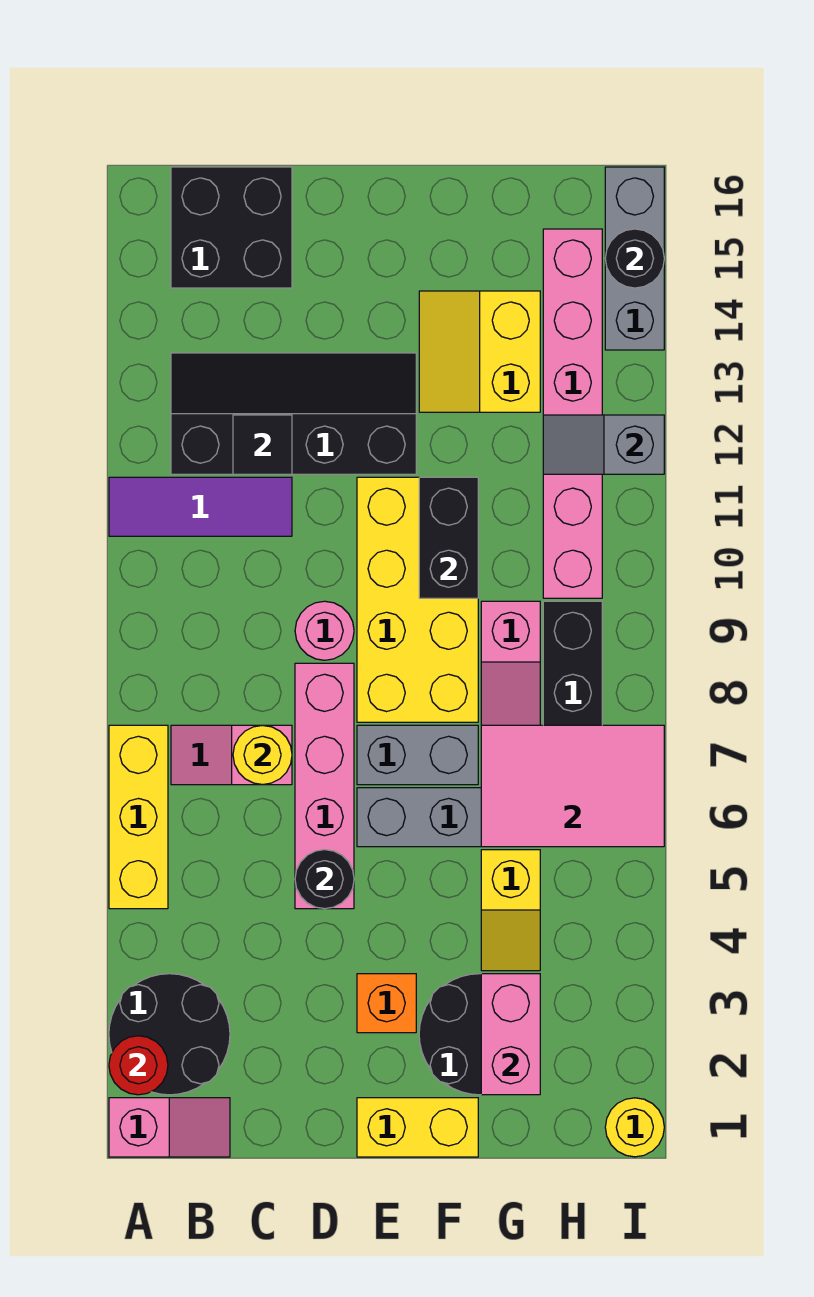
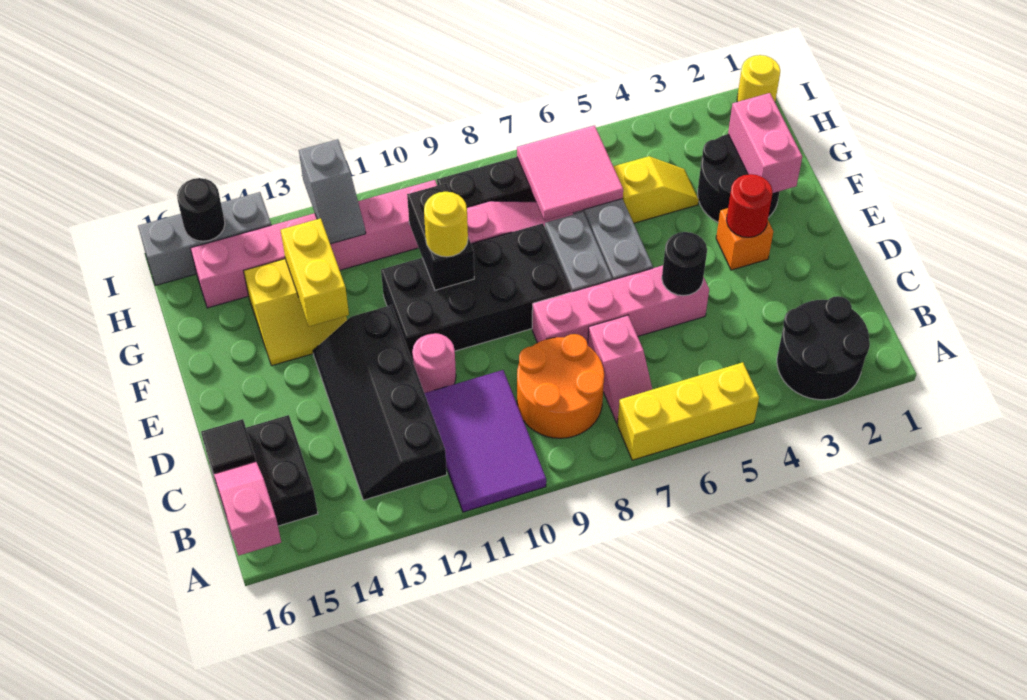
pink slope A1:B1 level 1 top A -> pink slope A16:B16 level 2 top A
red round brick A2 level 2 -> red round brick E3 level 2
purple tile A11:C11 level 1 -> purple tile A10:C11 level 1
none -> orange round brick B8:C9 level 1
yellow round brick C7 level 2 -> yellow round brick F10 level 3
black tile C12 level 2 -> black tile C16 level 2
pink round brick D9 level 1 -> pink round brick D11 level 1
yellow brick E1:F1 level 1 -> yellow brick F13:G13 level 2
yellow brick E8:F11 level 1 -> black brick E8:F11 level 1
black brick F10:F11 level 2 -> black brick F10:G10 level 2
pink brick G2:G3 level 2 -> pink brick F2:G2 level 2
pink tile G6:I7 level 2 -> pink tile G6:H7 level 2

